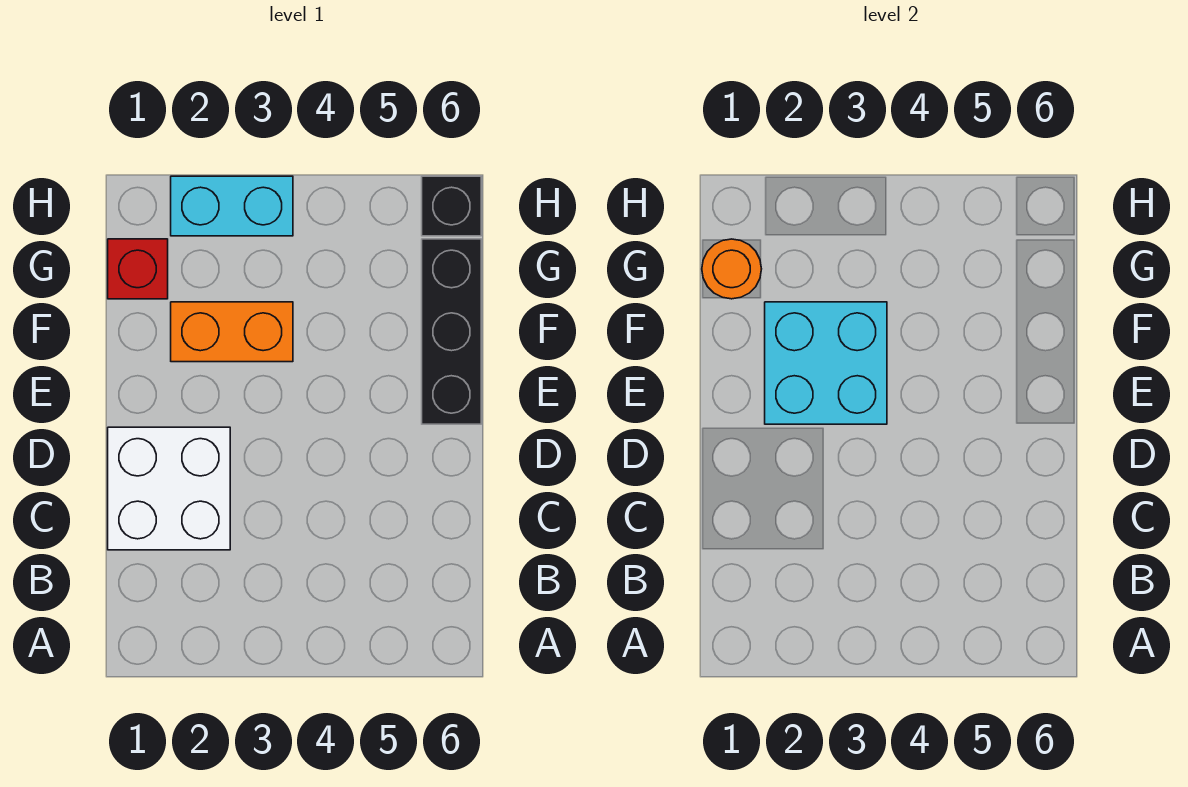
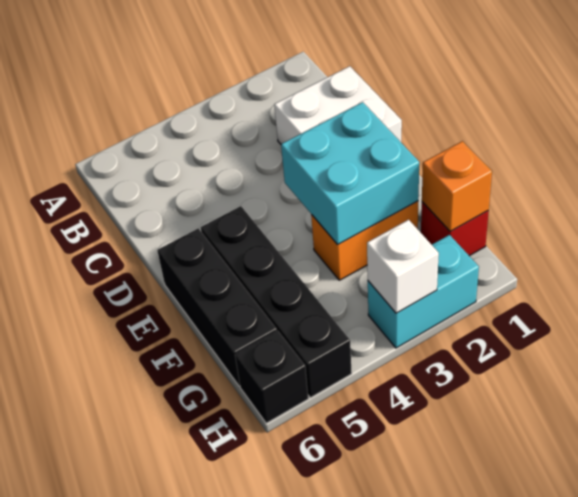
none -> black brick E5:H5 level 1
orange round brick G1 level 2 -> orange brick G1 level 2
none -> white brick H3 level 2

